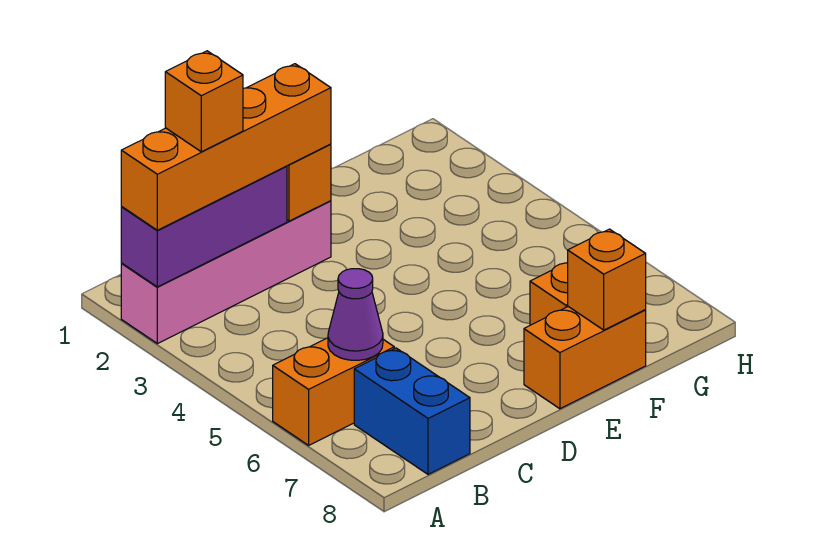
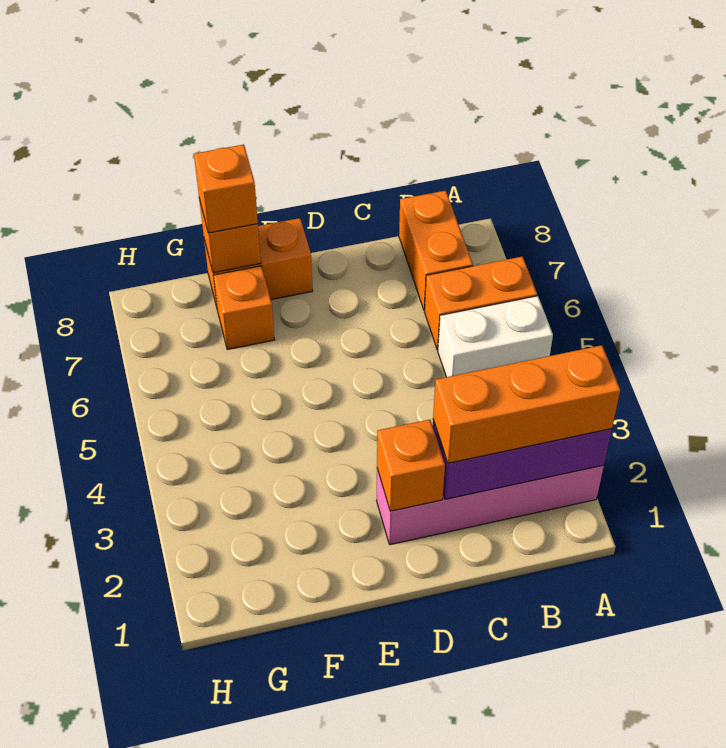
orange brick A2:D2 level 3 -> orange brick A2:C2 level 3
none -> white brick A5:B5 level 1
orange brick B2 level 4 -> orange brick F8 level 3
purple cone B6 level 2 -> none
blue brick B7:B8 level 1 -> orange brick B7:B8 level 1

